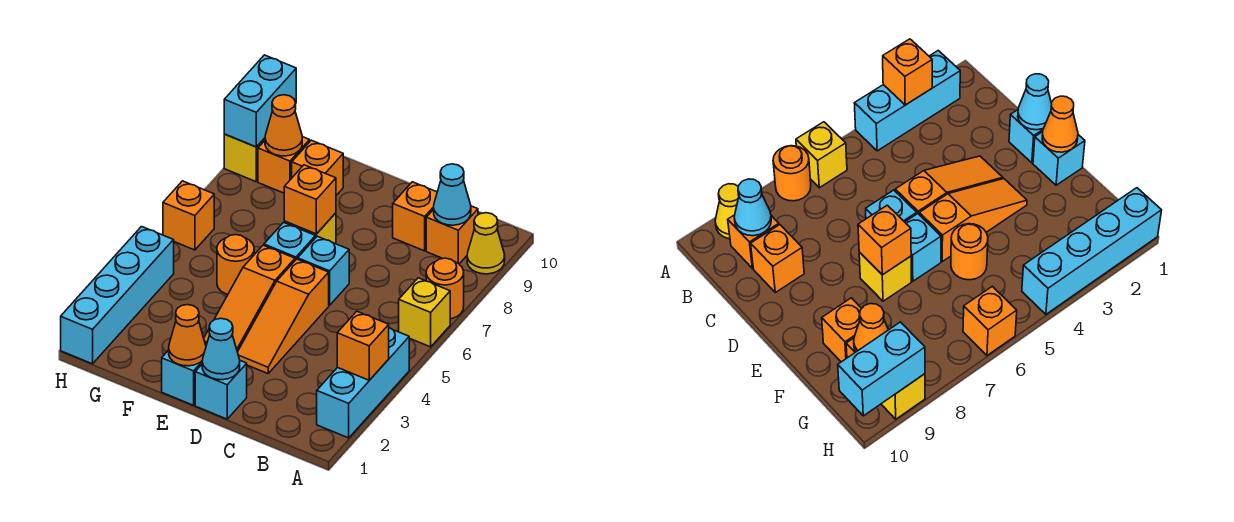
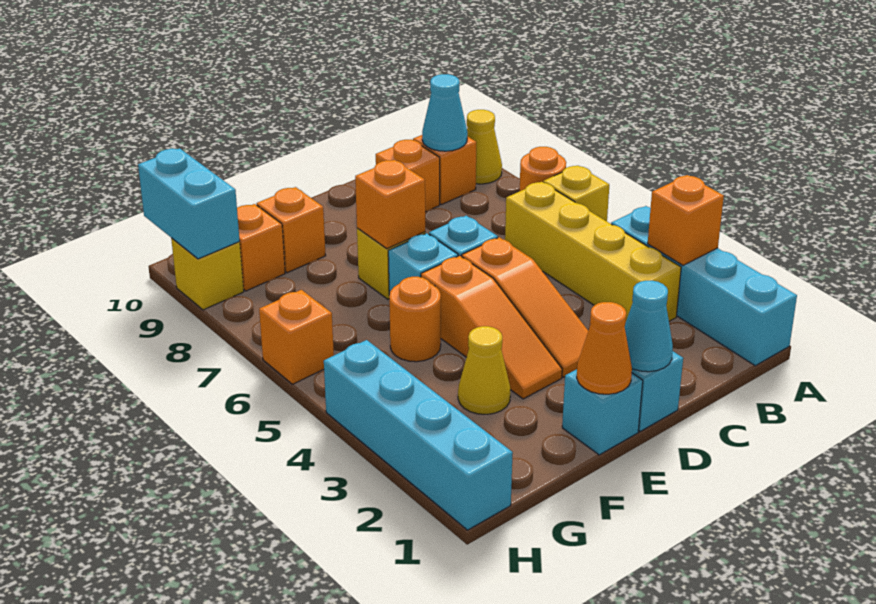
cyan brick A2:A4 level 1 -> cyan brick A1:A4 level 1
none -> yellow brick B3:B6 level 1
none -> yellow cone F3 level 1
orange cone G9 level 2 -> none

